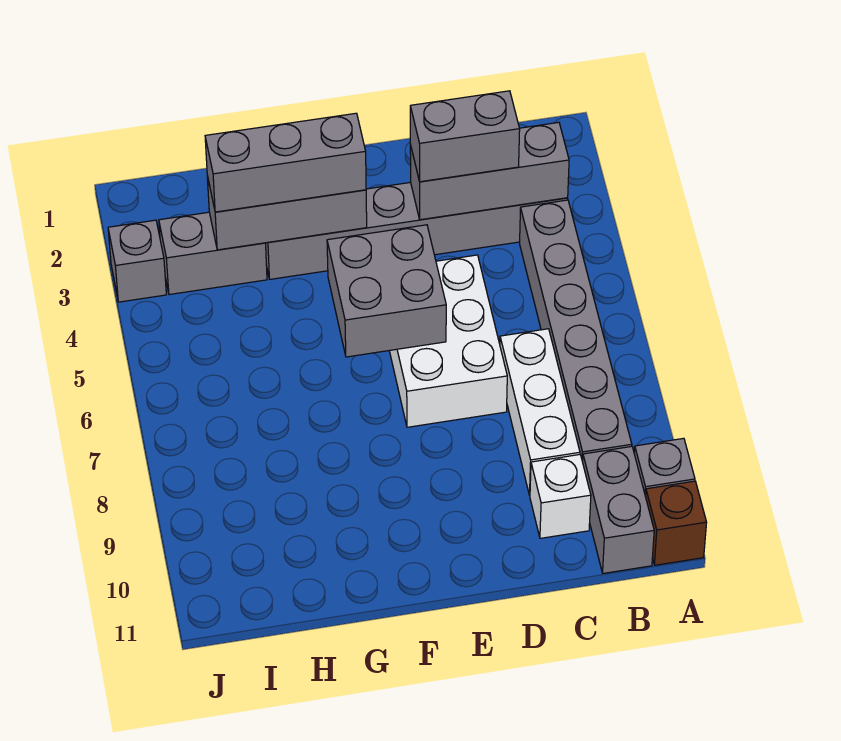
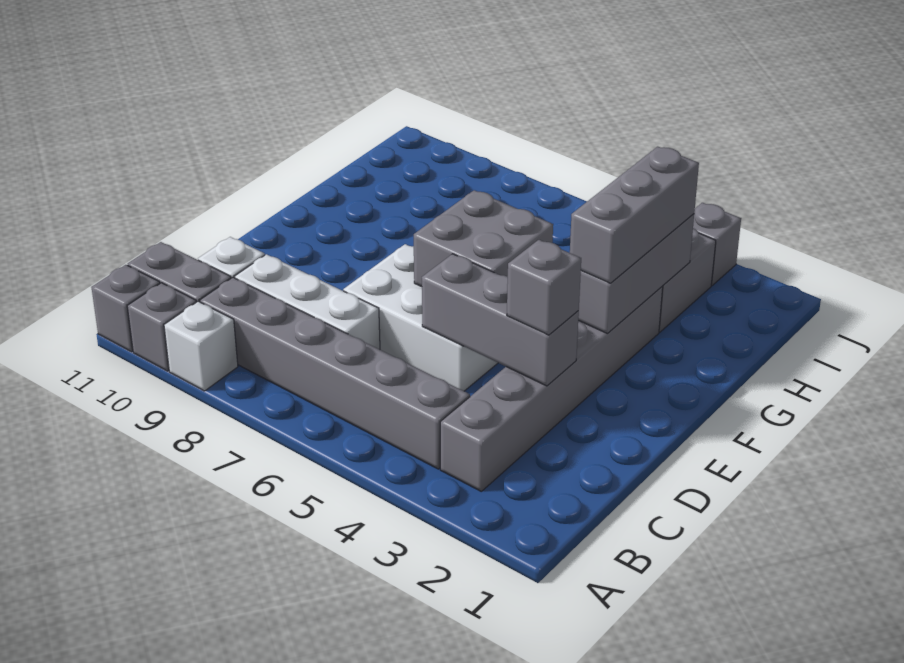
none -> white brick A9 level 1
brown brick A11 level 1 -> grey brick A11 level 1
grey brick B3:D3 level 2 -> grey brick D3:D5 level 2
grey brick C3:D3 level 3 -> grey brick D3 level 3

